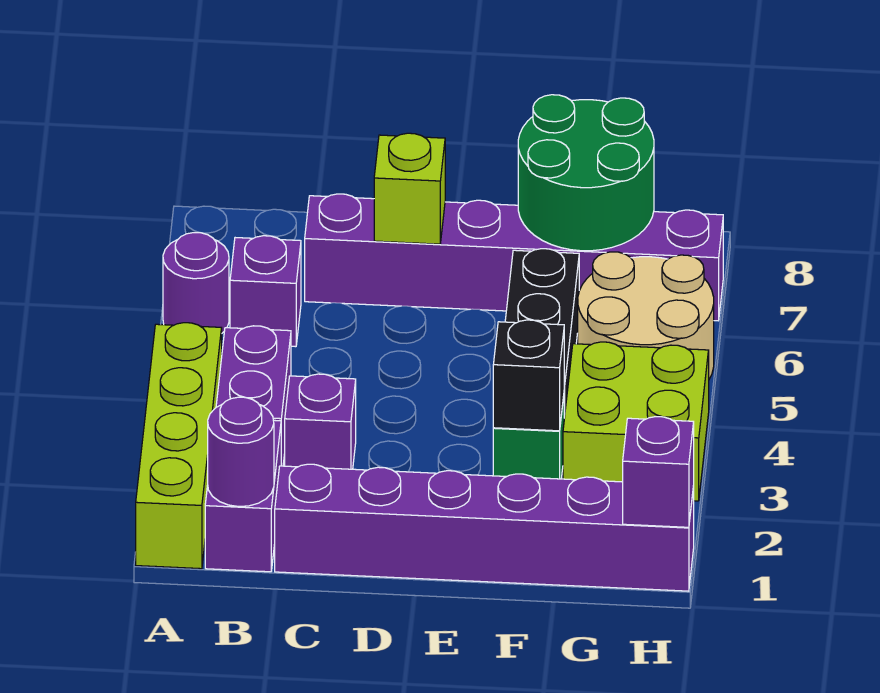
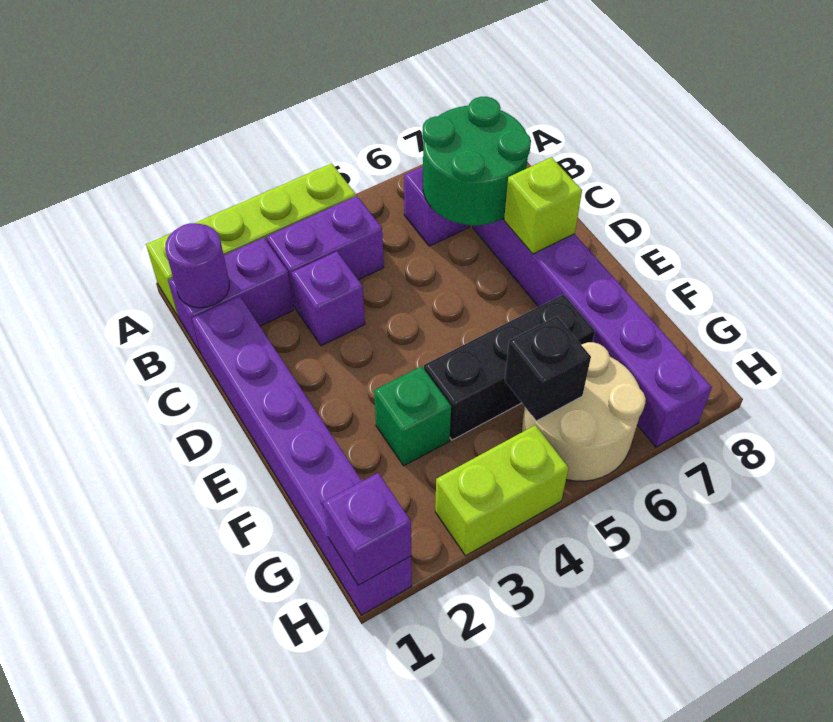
purple round brick A6 level 1 -> none
black brick F3 level 2 -> black brick G5 level 2
green round brick F7:G8 level 2 -> green round brick B6:C7 level 2
lime brick G3:H4 level 1 -> lime brick H3:H4 level 1

